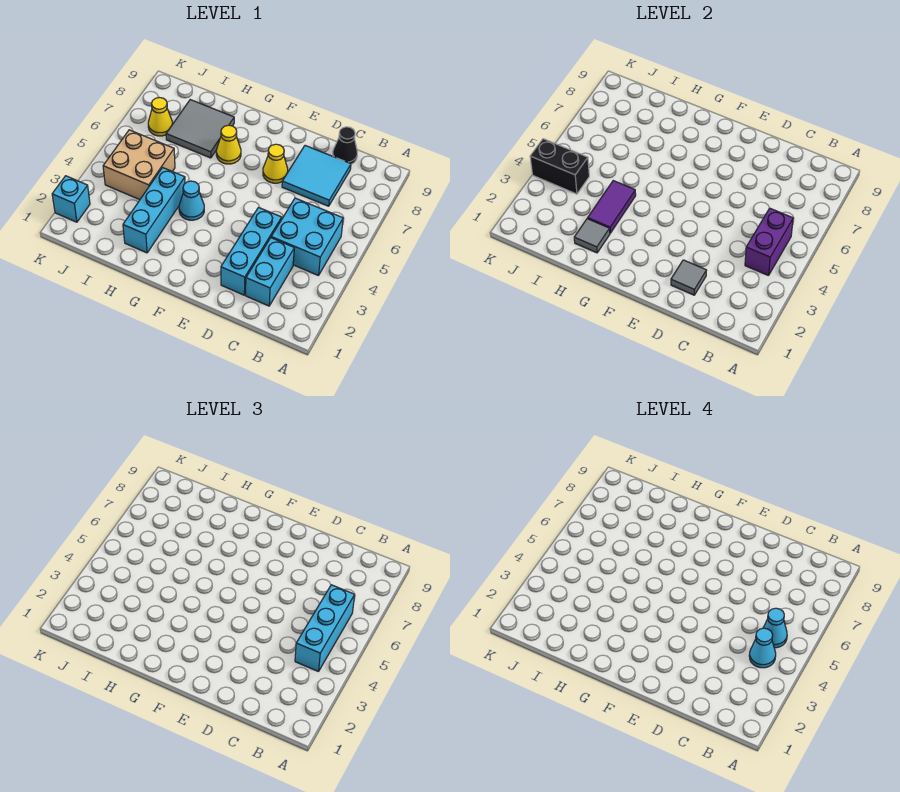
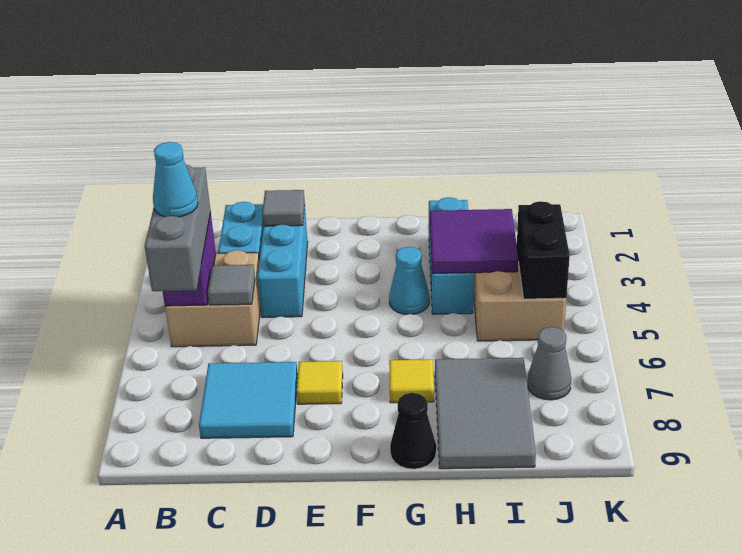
cyan brick B4:C5 level 1 -> tan brick B4:C5 level 1
cyan brick B4:B6 level 3 -> grey brick B4:B6 level 3
cyan cone B4 level 4 -> none
black cone C9 level 1 -> black cone G9 level 1
yellow cone E7 level 1 -> yellow tile E7 level 1
yellow cone G7 level 1 -> yellow tile G7 level 1
grey tile H2 level 2 -> grey tile C5 level 2
purple tile H3:H4 level 2 -> purple tile H3:I4 level 2
grey tile H7:I8 level 1 -> grey tile H7:I9 level 1
black brick J4:K4 level 2 -> black brick J4:J5 level 2
yellow cone J7 level 1 -> grey cone J7 level 1
cyan brick K2 level 1 -> none

